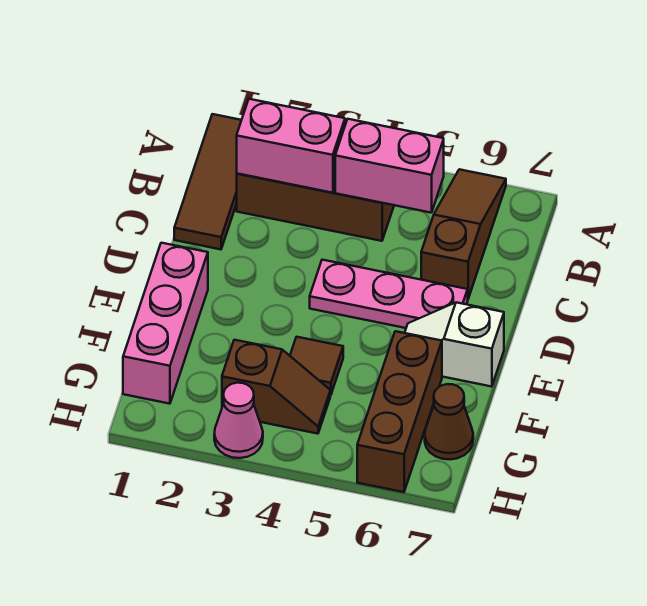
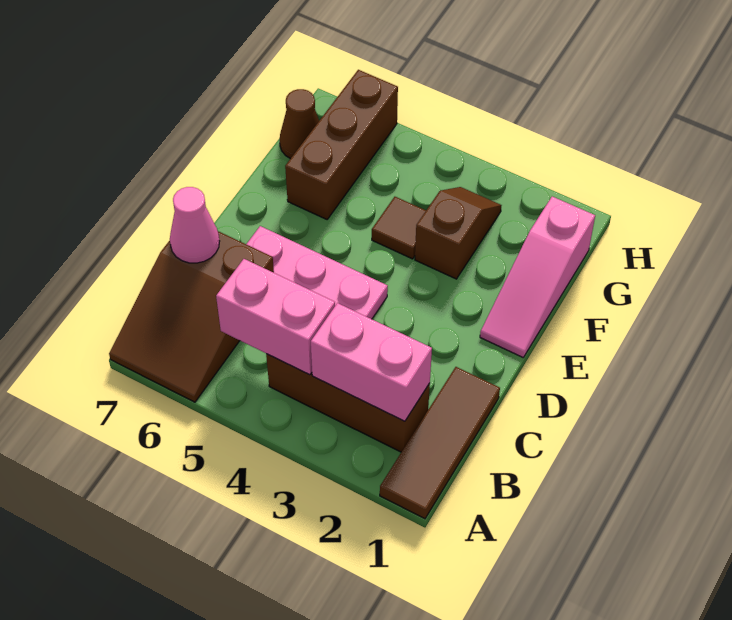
brown slope A6:C6 level 1 top C -> brown slope A6:C7 level 1 top C
pink brick E1:G1 level 1 -> pink slope E1:G1 level 1 top G
white slope E6:E7 level 1 top 7 -> none
brown slope G3:G4 level 1 top 3 -> brown slope F3:G3 level 1 top F
pink cone H3 level 1 -> pink cone C7 level 2

